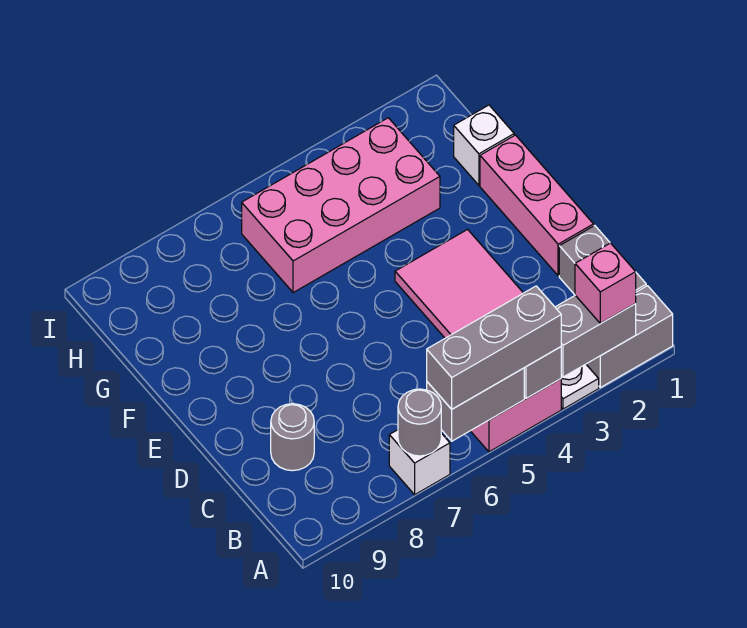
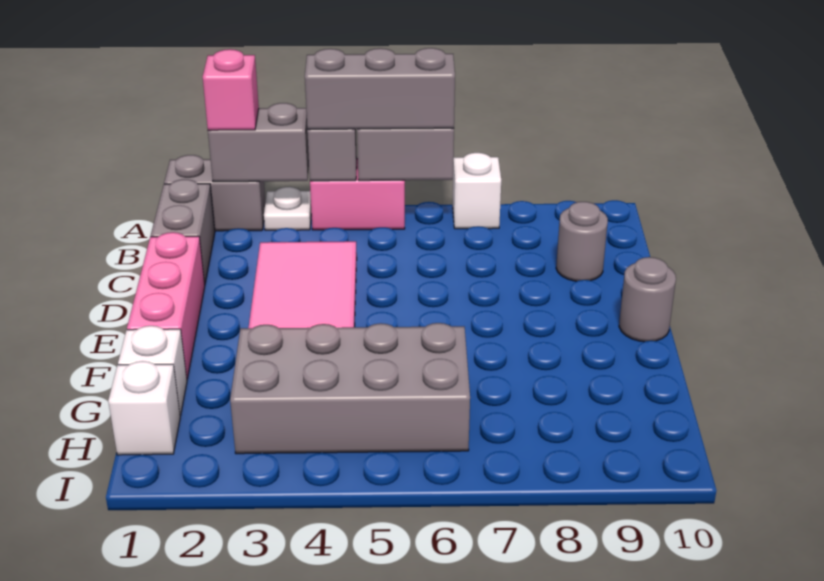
grey round brick A7 level 2 -> grey round brick E10 level 1
pink brick G3:H6 level 1 -> grey brick G3:H6 level 1
none -> white brick H1 level 1

